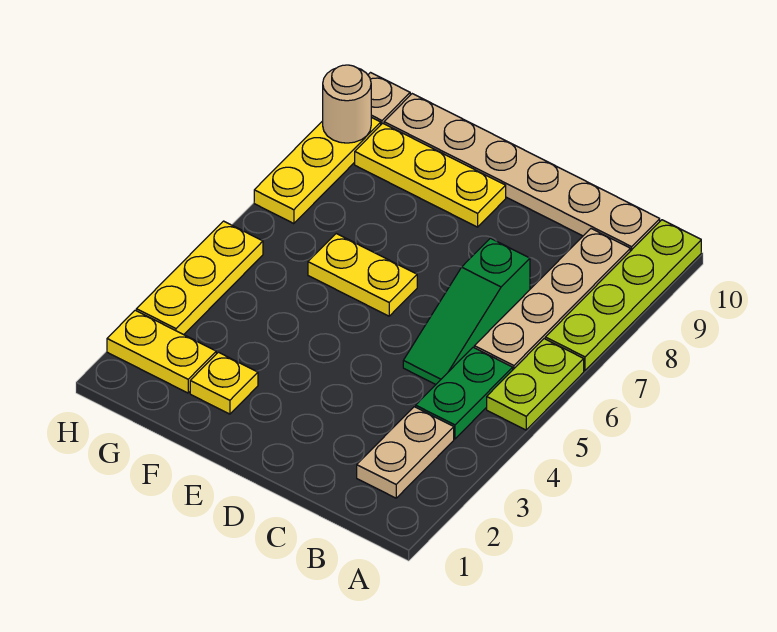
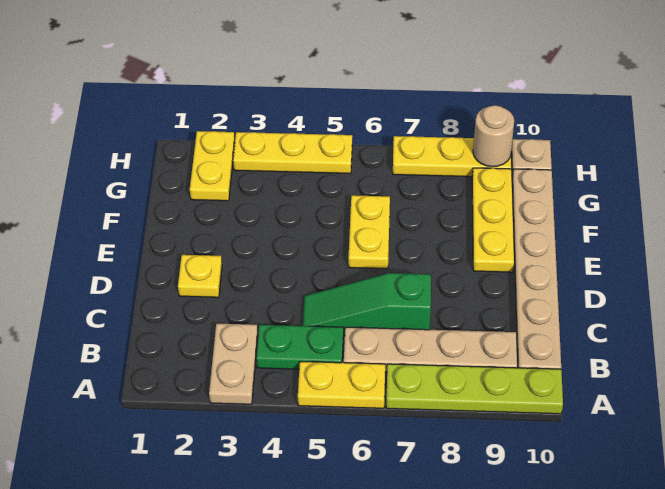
lime plate A5:A6 level 1 -> yellow plate A5:A6 level 1
tan plate B2:B3 level 1 -> tan plate A3:B3 level 1
yellow plate F2 level 1 -> yellow plate D2 level 1

